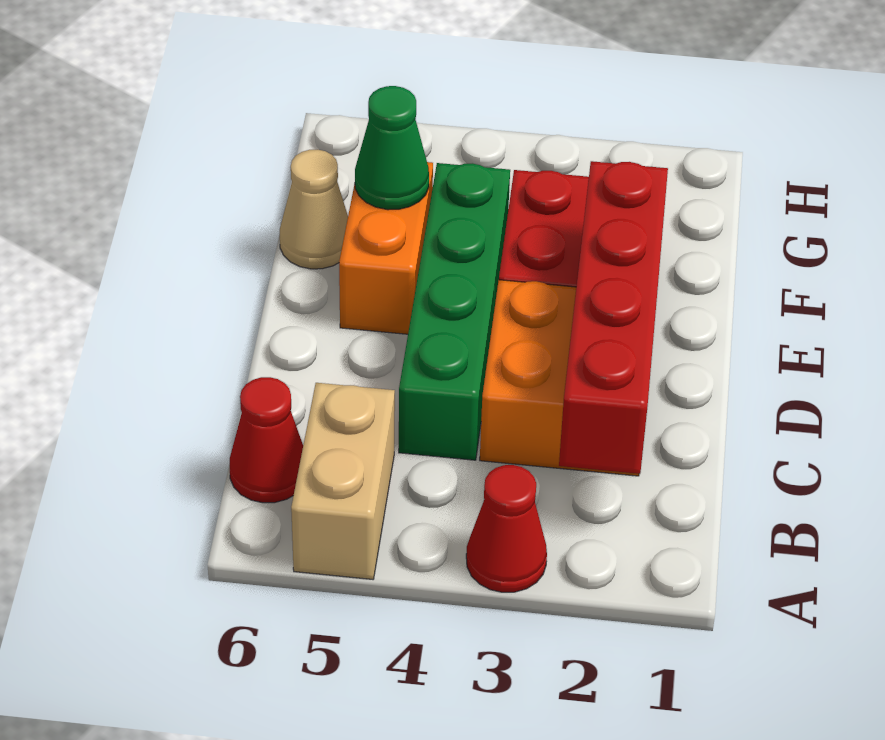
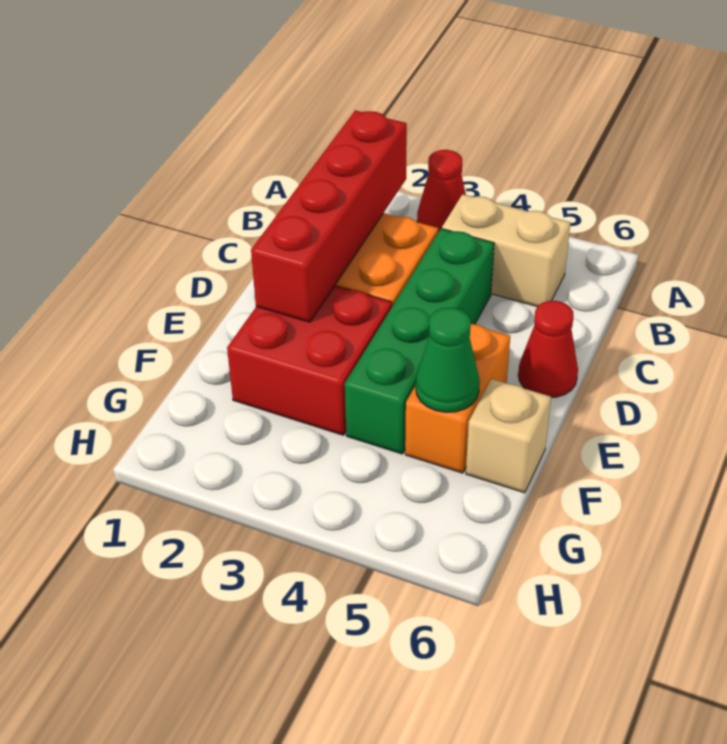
tan brick A5:B5 level 1 -> tan brick B4:B5 level 1
red cone B6 level 1 -> red cone D6 level 1
tan cone F6 level 1 -> tan brick F6 level 1

